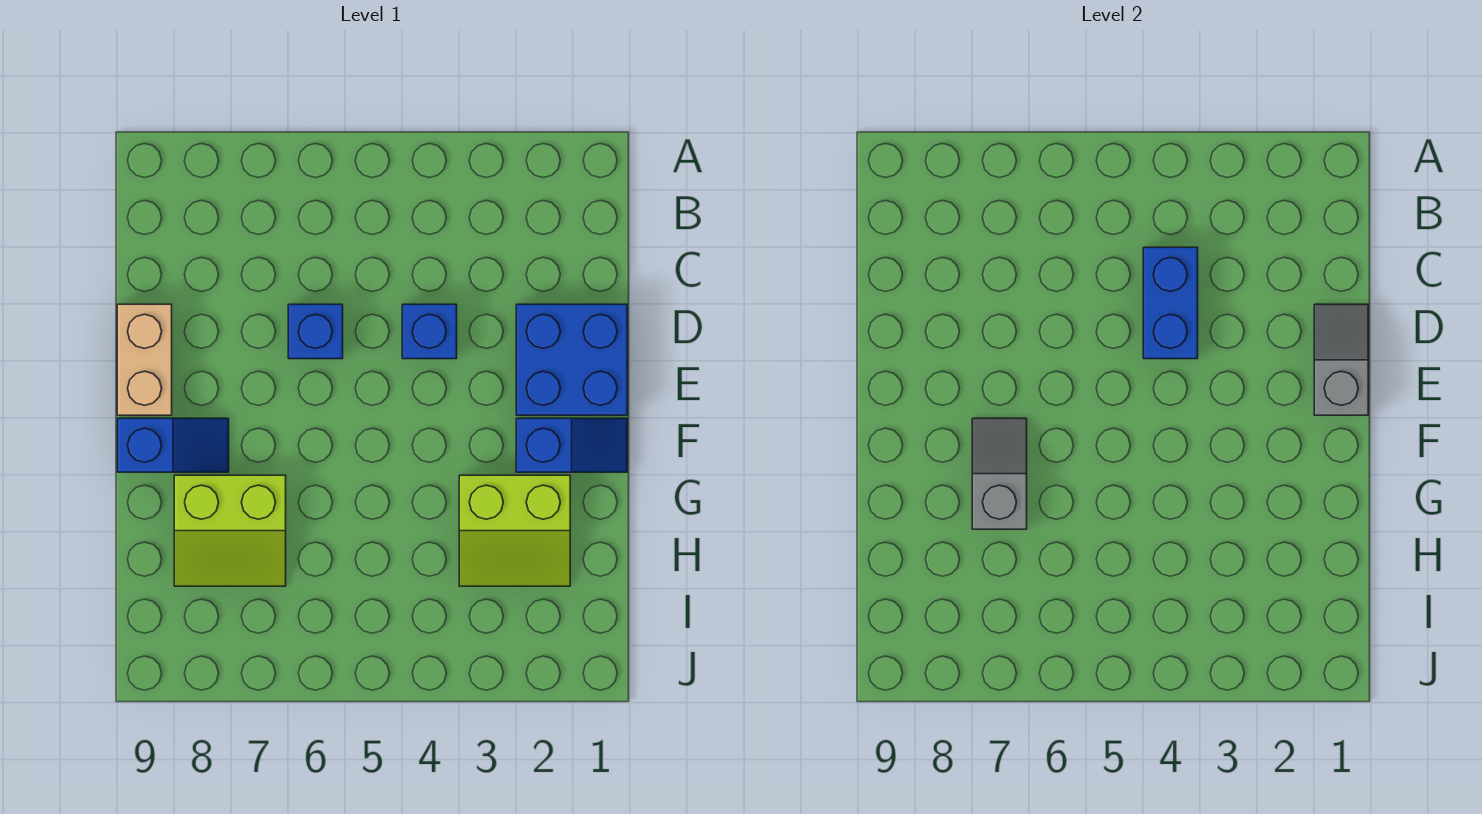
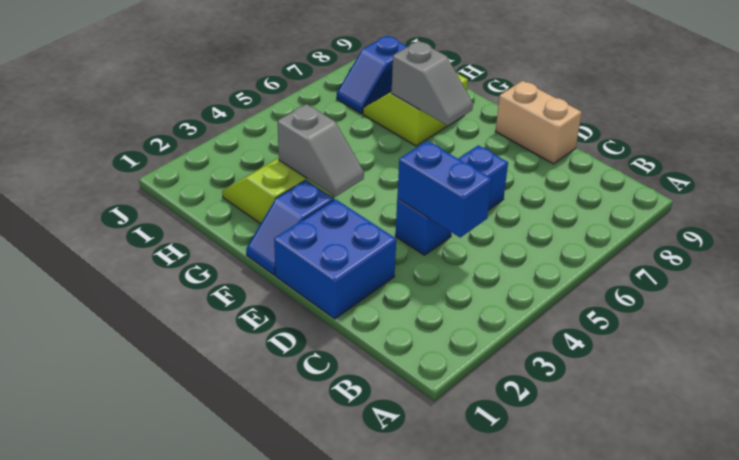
grey slope D1:E1 level 2 top E -> grey slope F3:G3 level 2 top G
blue slope F8:F9 level 1 top 9 -> blue slope I7:I8 level 1 top 8

